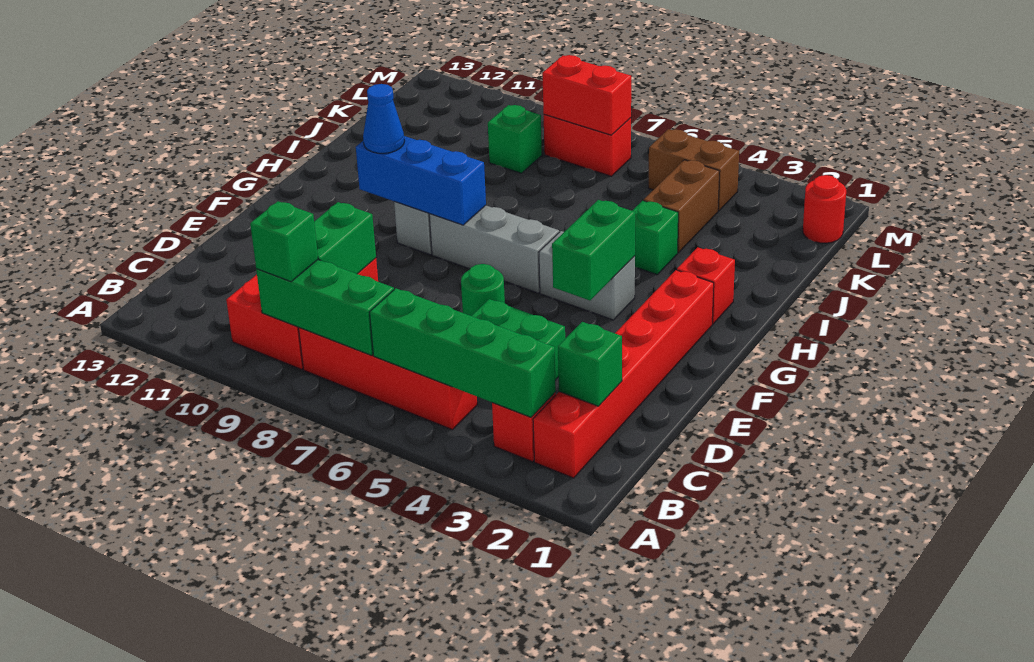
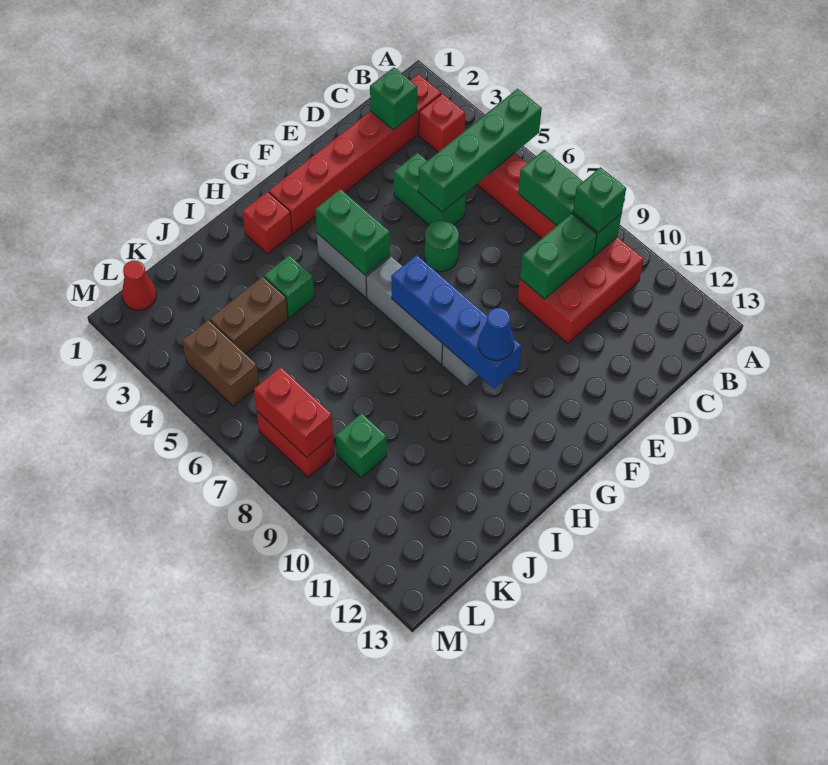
green brick B3:B6 level 2 -> green brick A5:D5 level 2
green brick F4:G4 level 2 -> green brick G4:G5 level 2
blue brick G8:G10 level 2 -> blue brick G7:G10 level 2
red round brick L1 level 1 -> red cone L1 level 1

